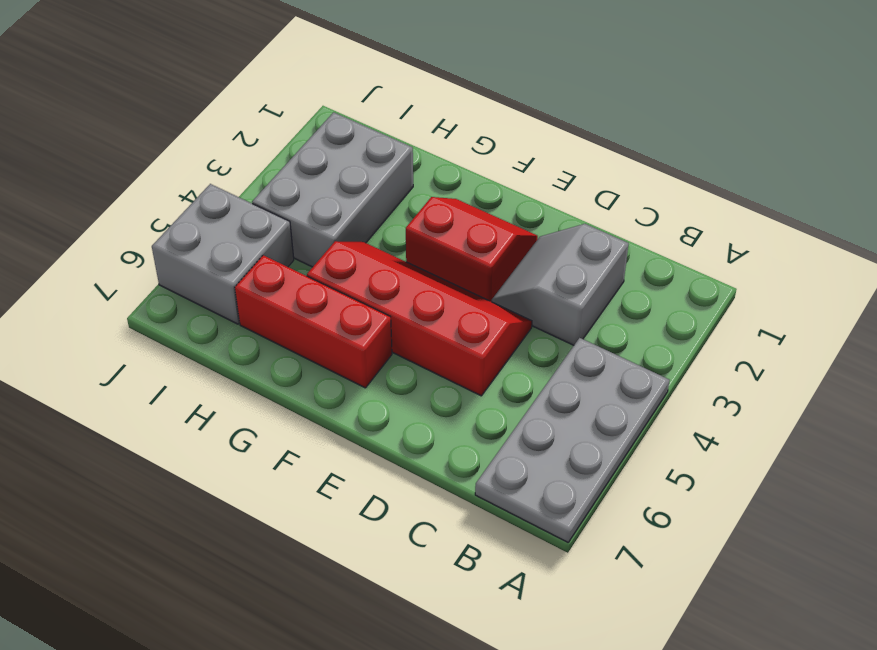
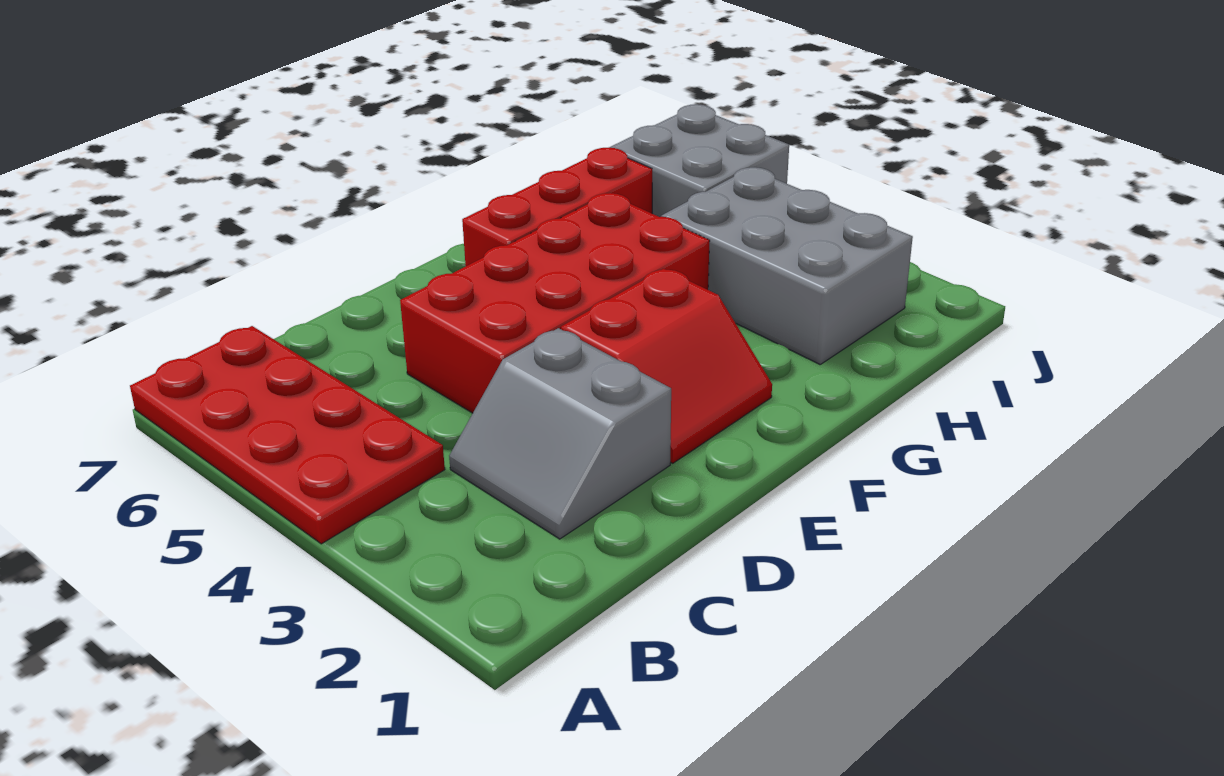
grey plate A4:B7 level 1 -> red plate A4:B7 level 1
grey slope C2:D3 level 1 top C -> grey slope C2:D3 level 1 top D
red slope D4:G5 level 1 top 5 -> red brick D4:G5 level 1

